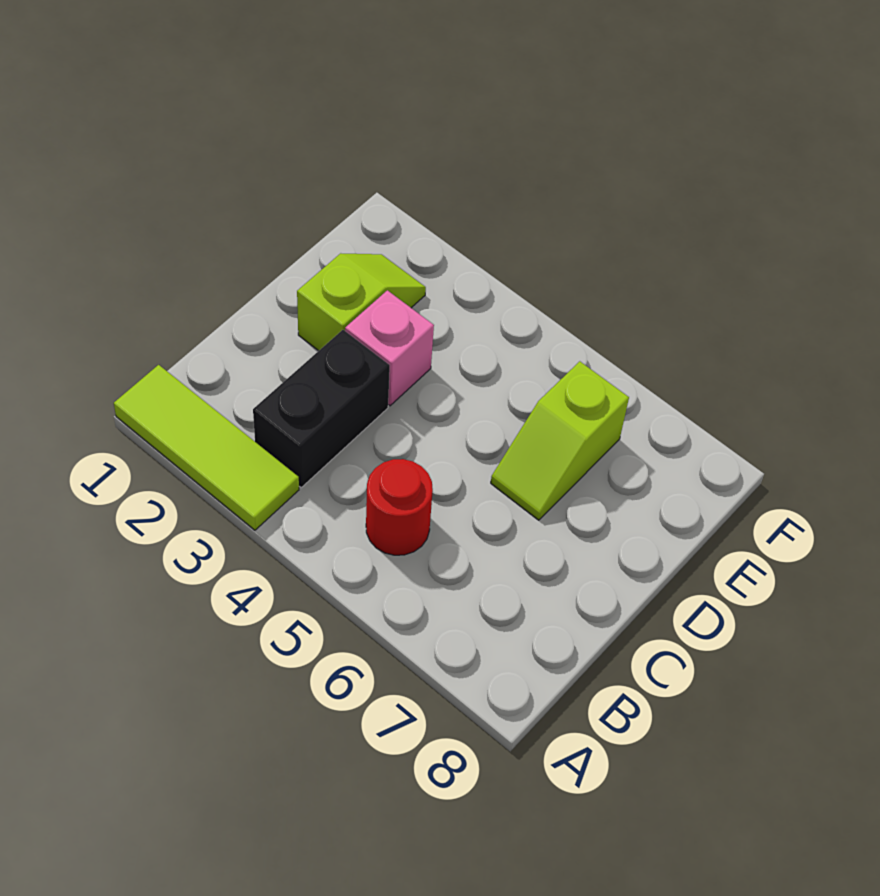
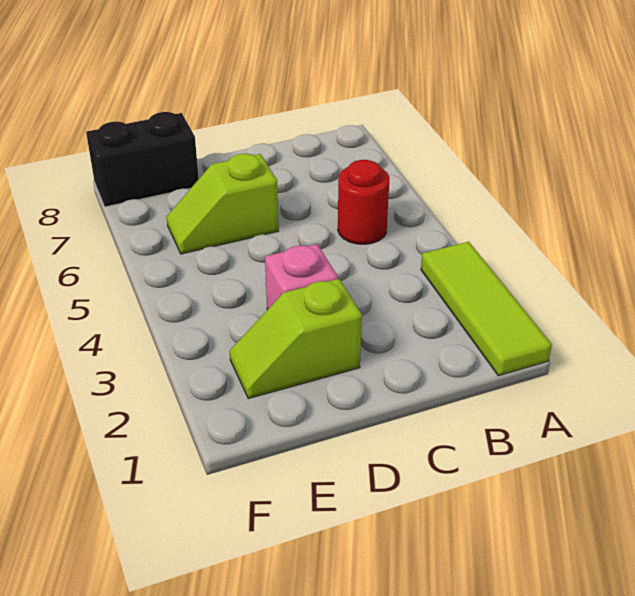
black brick B3:C3 level 1 -> black brick E8:F8 level 1
lime slope D6:E6 level 1 top E -> lime slope D6:E6 level 1 top D

